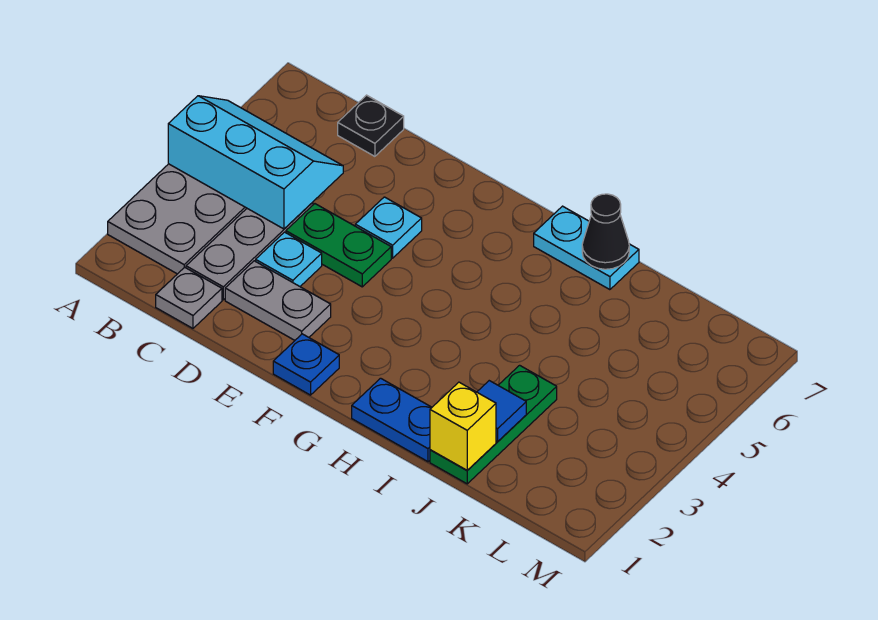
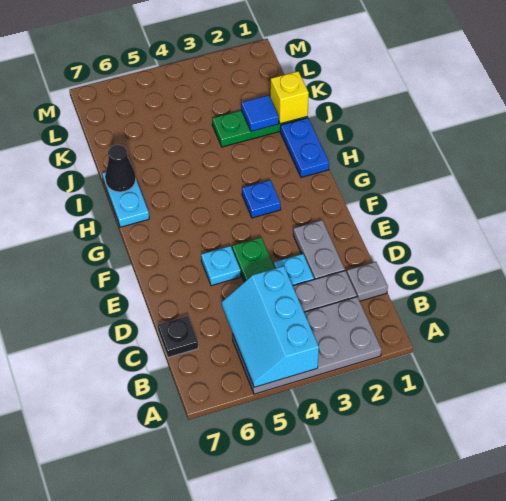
blue plate F1 level 1 -> blue plate G3 level 1

